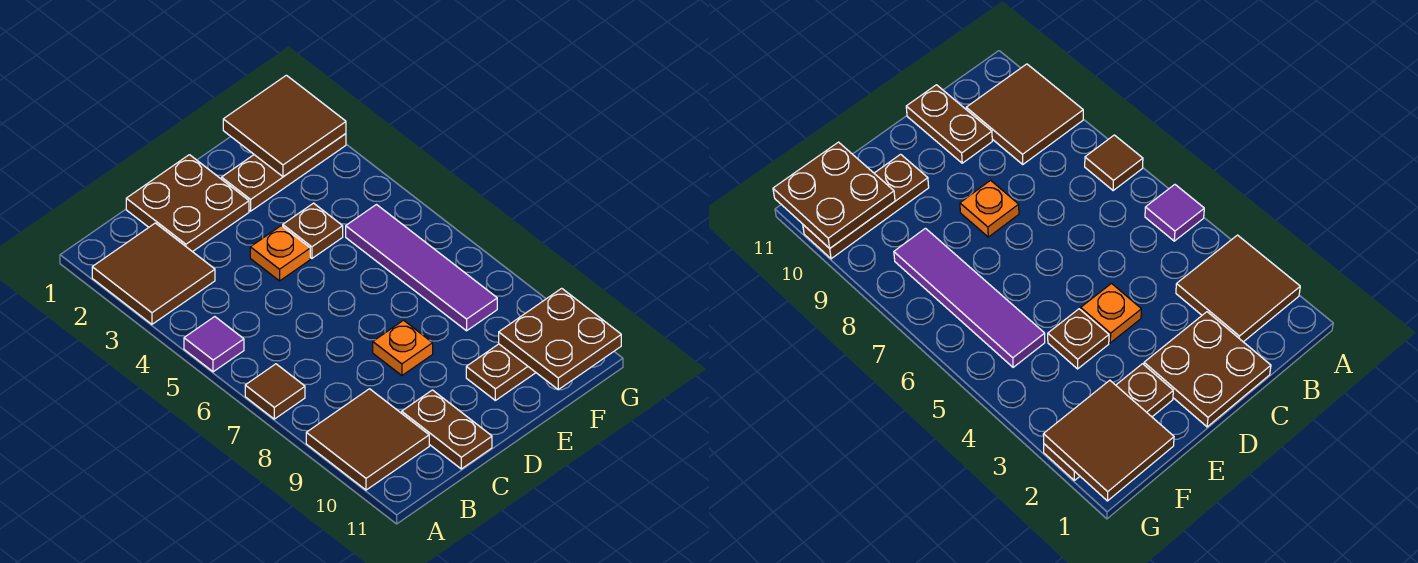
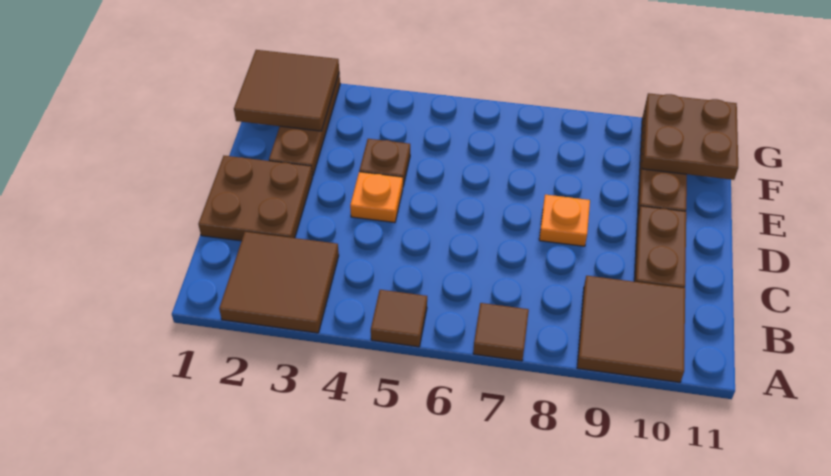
purple tile A5 level 1 -> brown tile A5 level 1
brown plate C10:C11 level 1 -> brown plate C10:D10 level 1
purple tile F5:F8 level 1 -> none

